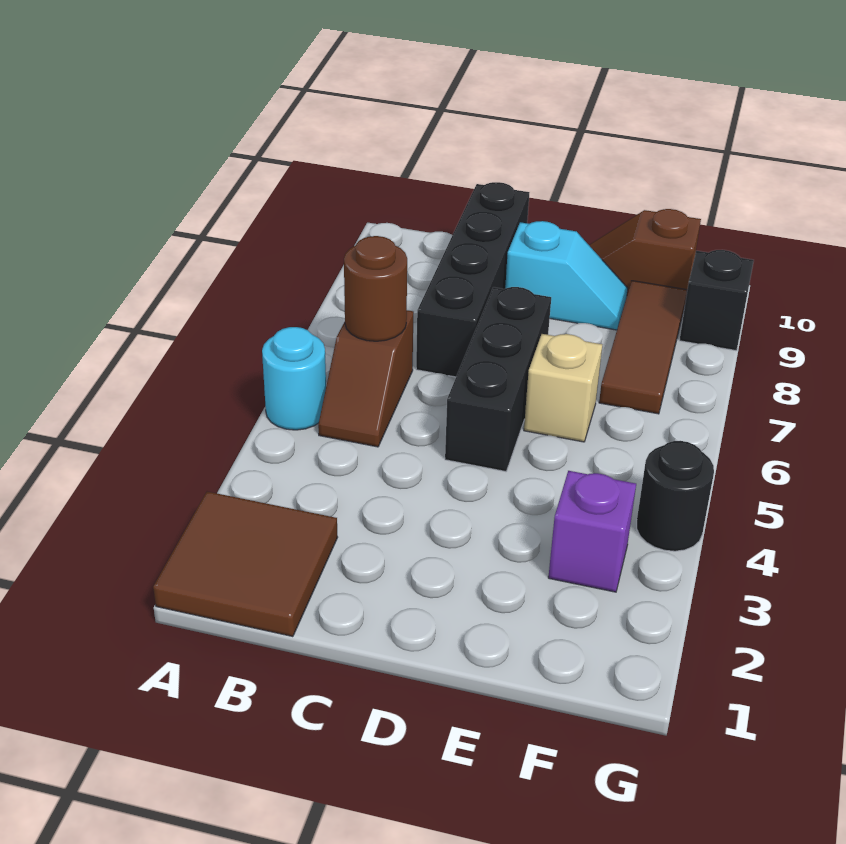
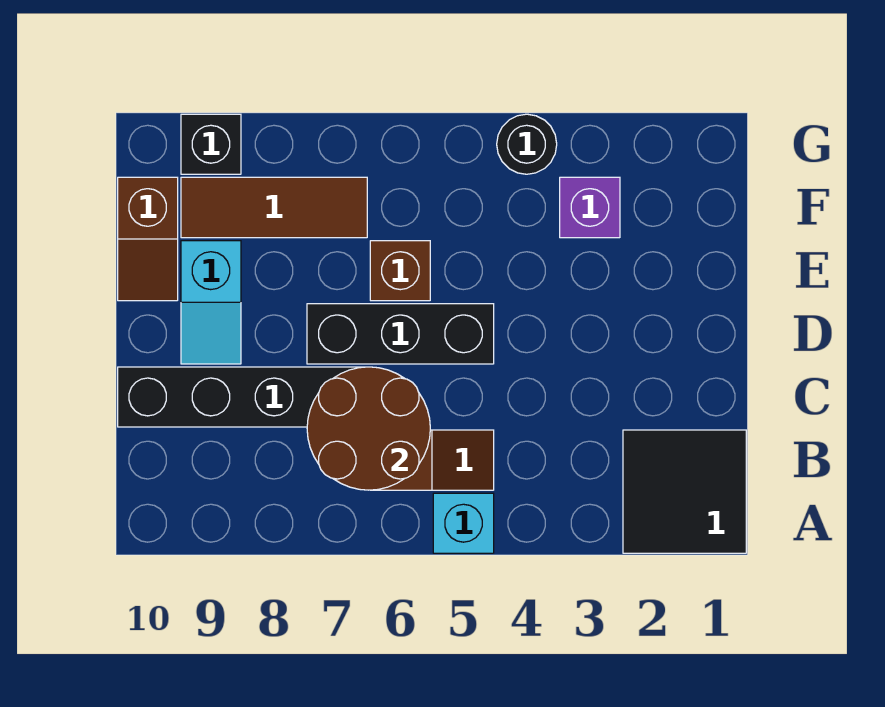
brown tile A1:B2 level 1 -> black tile A1:B2 level 1
cyan round brick A5 level 1 -> cyan brick A5 level 1
brown round brick B6 level 2 -> brown round brick B6:C7 level 2
cyan slope D9:E9 level 1 top D -> cyan slope D9:E9 level 1 top E
tan brick E6 level 1 -> brown brick E6 level 1

